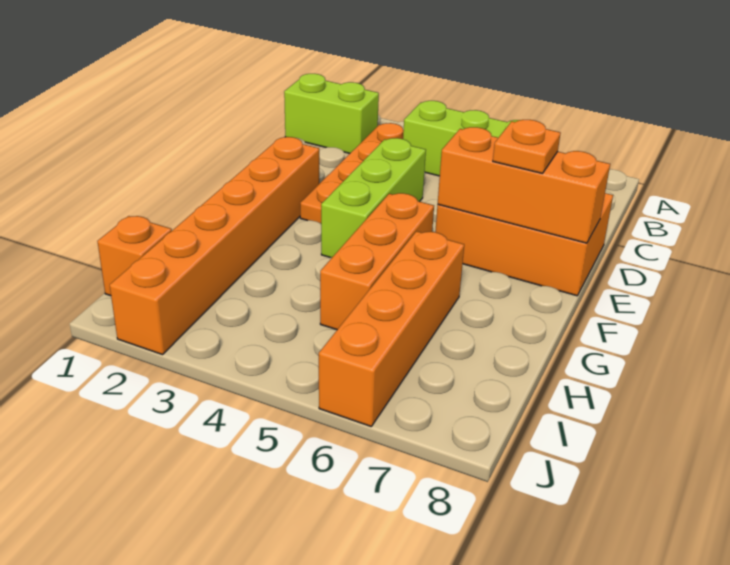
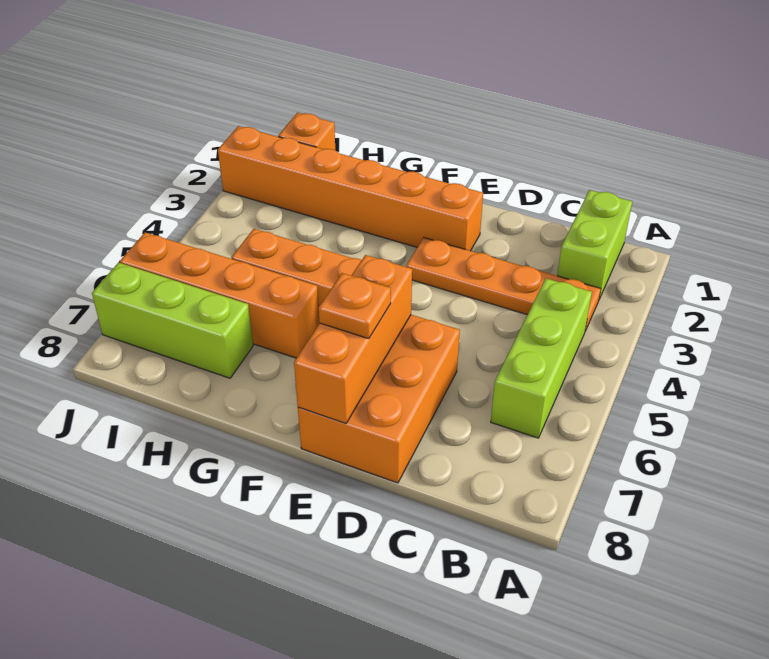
lime brick D4:F4 level 1 -> lime brick H7:J7 level 1

